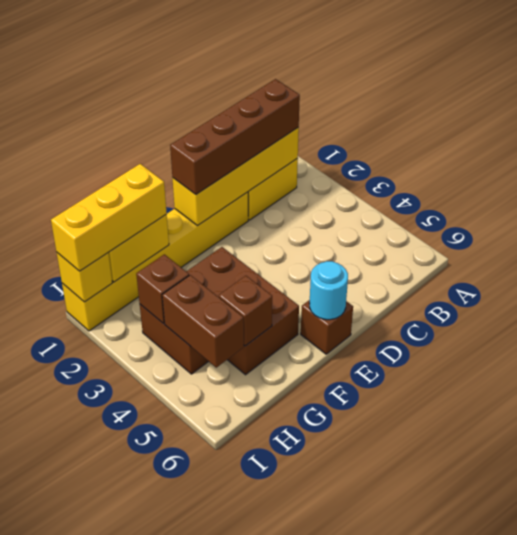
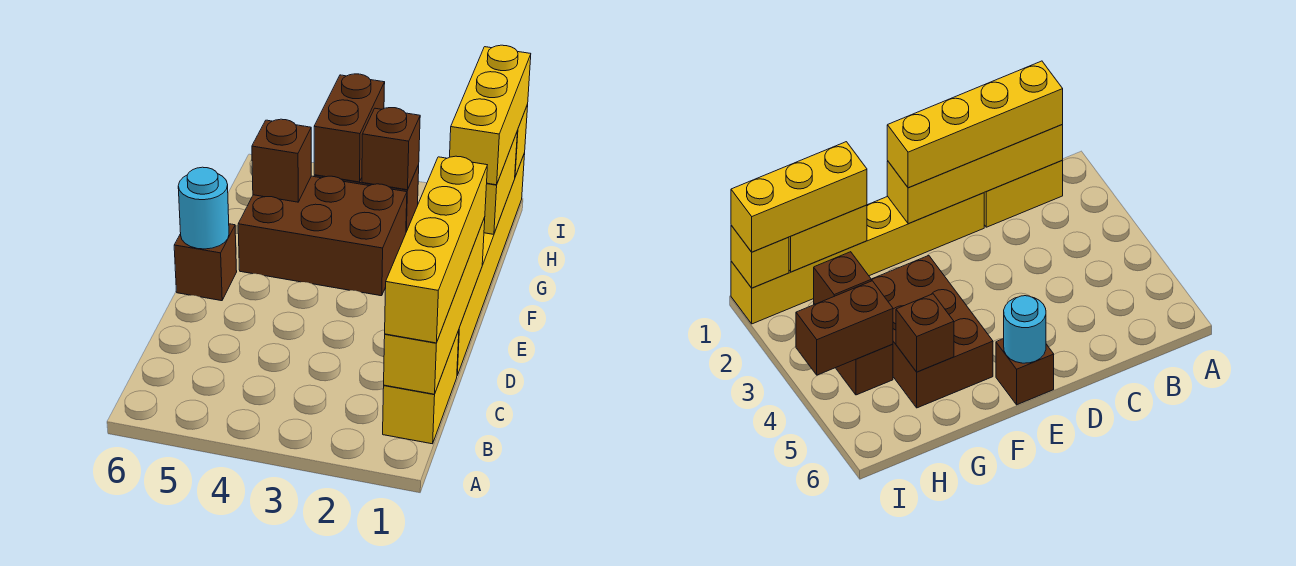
brown brick B1:E1 level 3 -> yellow brick B1:E1 level 3
brown brick H4:H5 level 2 -> brown brick H4:I4 level 2

